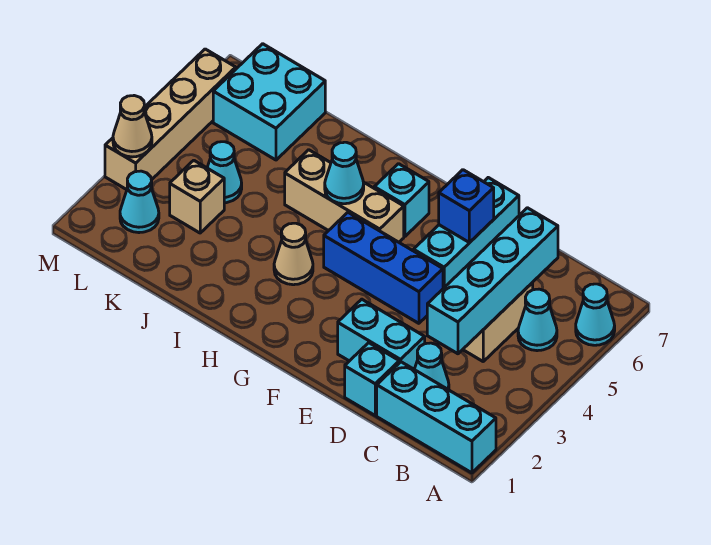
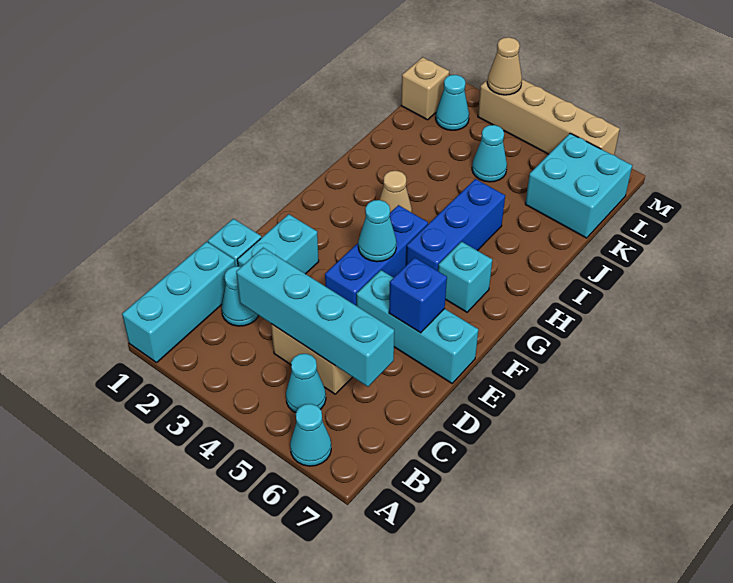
tan brick G5:I5 level 1 -> blue brick G5:I5 level 1
cyan cone H5 level 2 -> cyan cone F4 level 2
tan brick K3 level 1 -> tan brick L1 level 1

